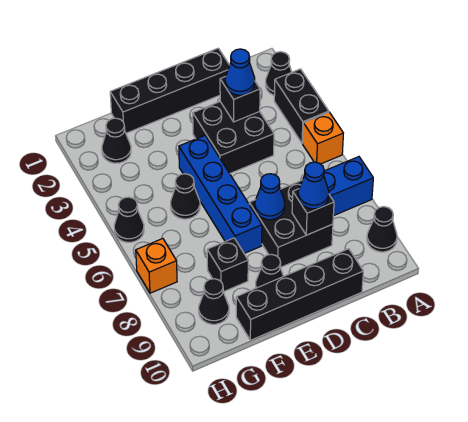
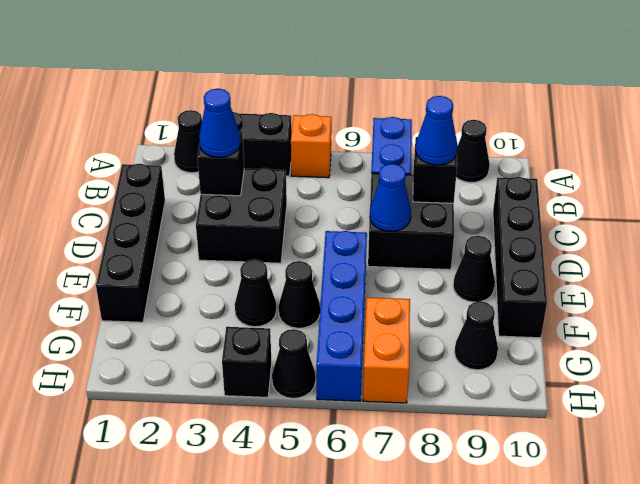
blue brick E4:E7 level 1 -> blue brick E6:H6 level 1
black brick F8 level 1 -> black brick H4 level 1
black cone G2 level 1 -> black cone F4 level 1
orange brick H7 level 1 -> orange brick G7:H7 level 1

